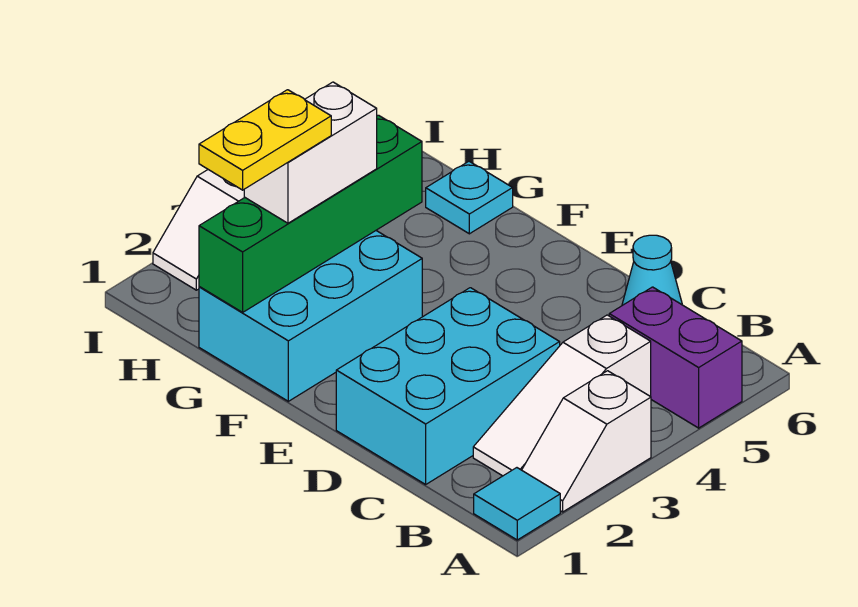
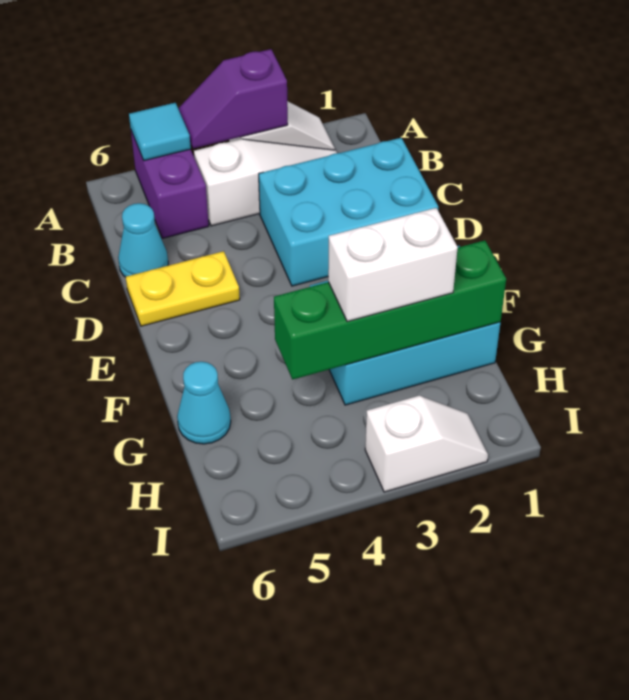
cyan tile A1 level 1 -> cyan tile A5 level 2
none -> purple slope A3:A4 level 2 top 3
yellow plate G1:G2 level 4 -> yellow plate D5:D6 level 1
cyan plate G6 level 1 -> cyan cone G6 level 1

